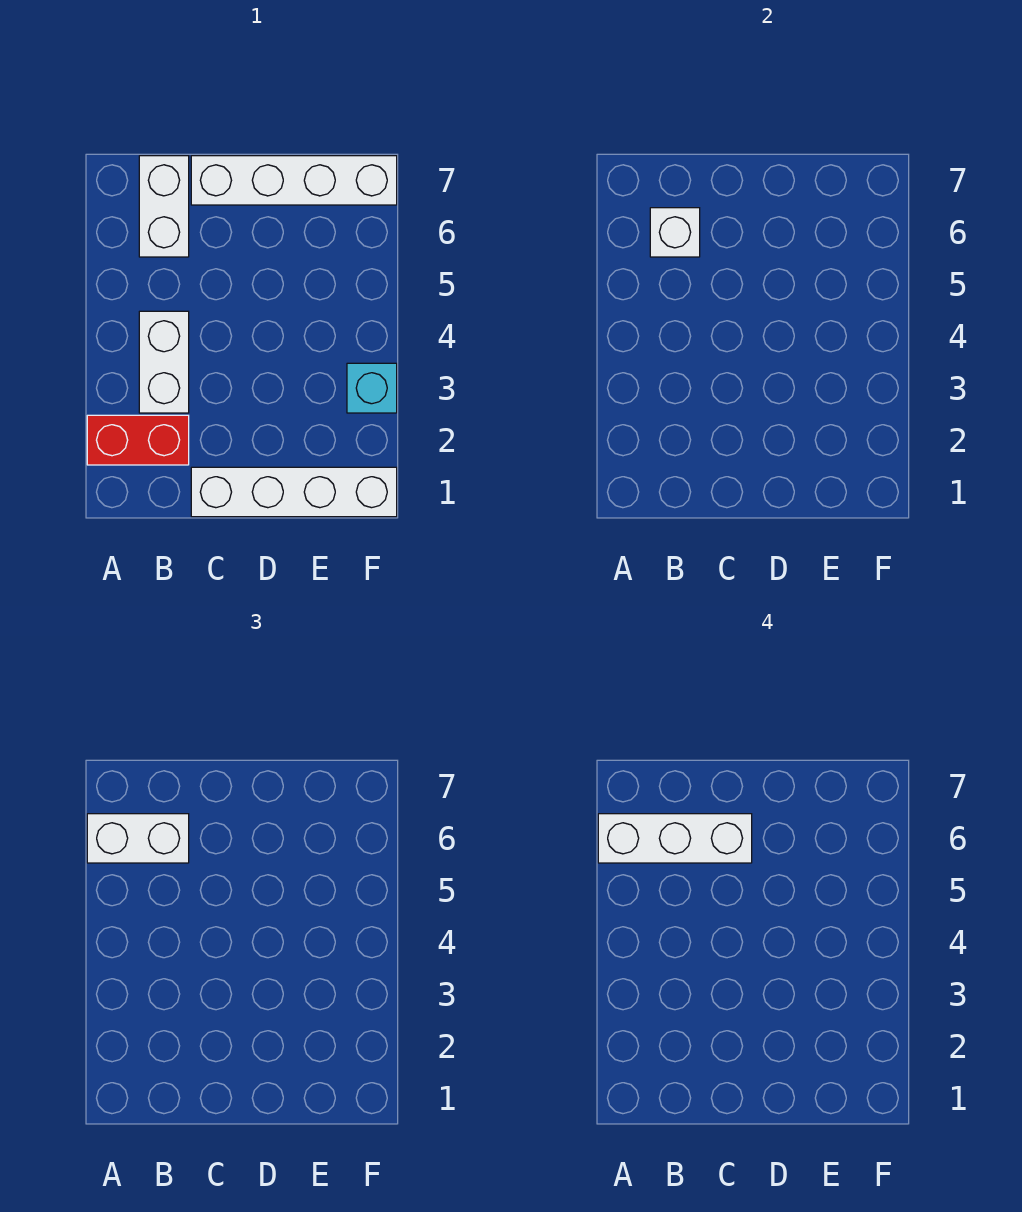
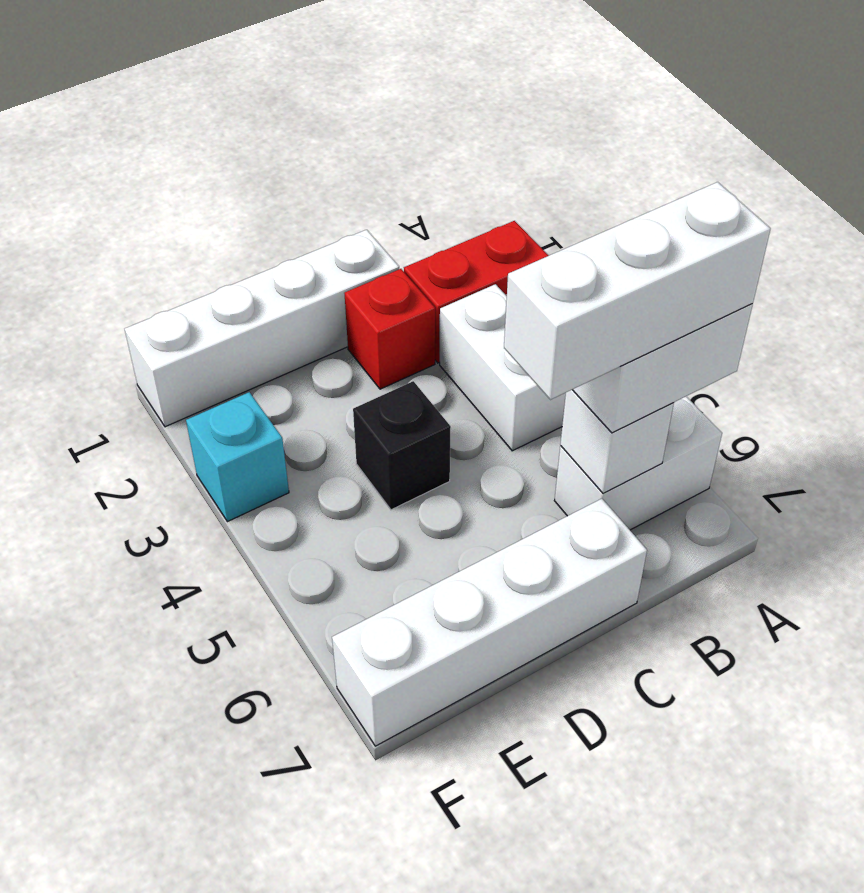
white brick B6:B7 level 1 -> white brick A6:B6 level 1
none -> red brick C2 level 1
none -> black brick D4 level 1

